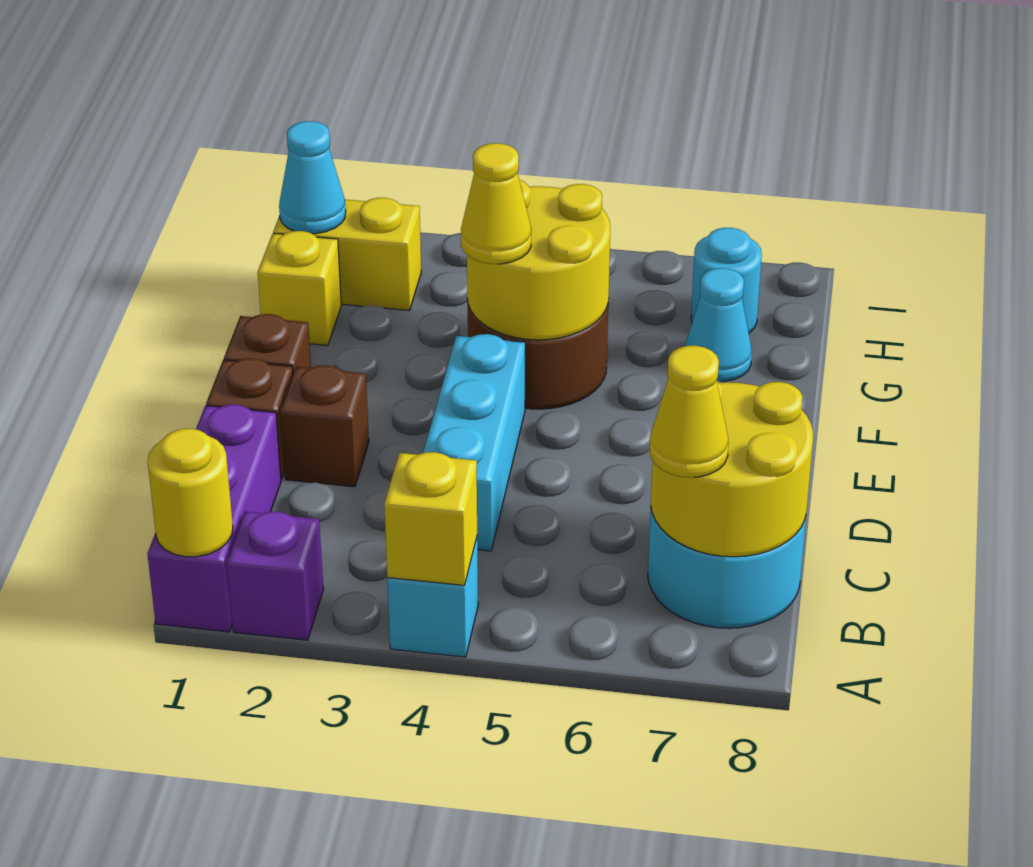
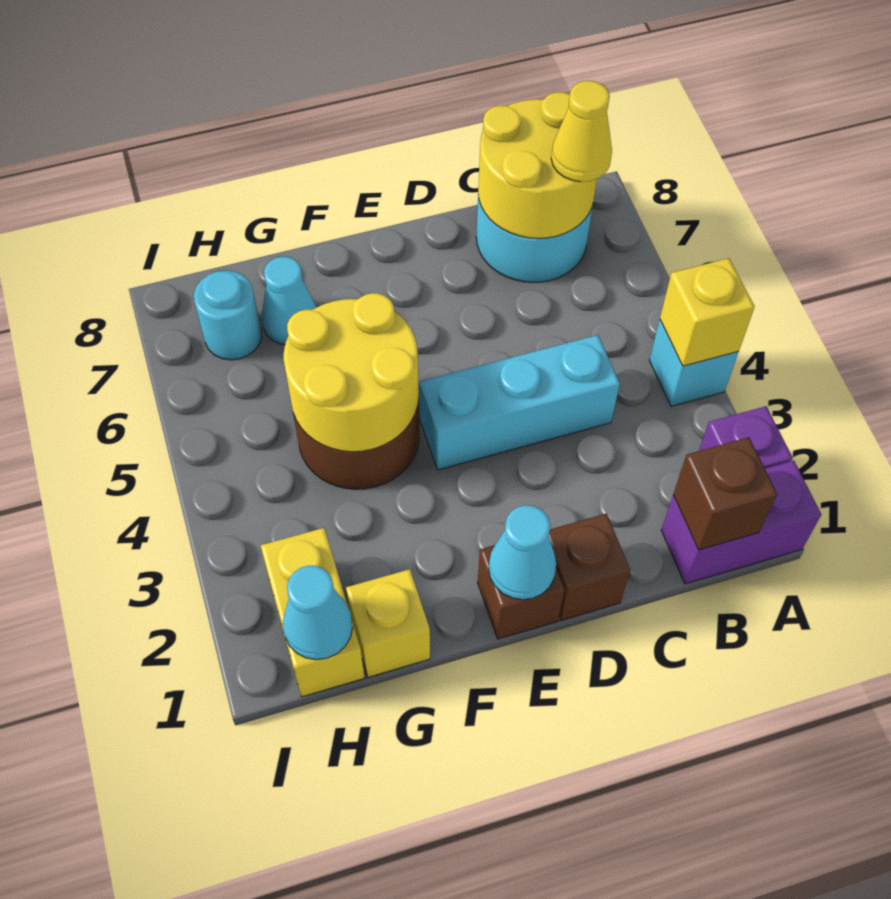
purple brick A1:C1 level 1 -> purple brick A1:B1 level 1
yellow round brick A1 level 2 -> none
brown brick D2 level 1 -> brown brick B1 level 2
none -> cyan cone E1 level 2
yellow cone F4 level 3 -> none

